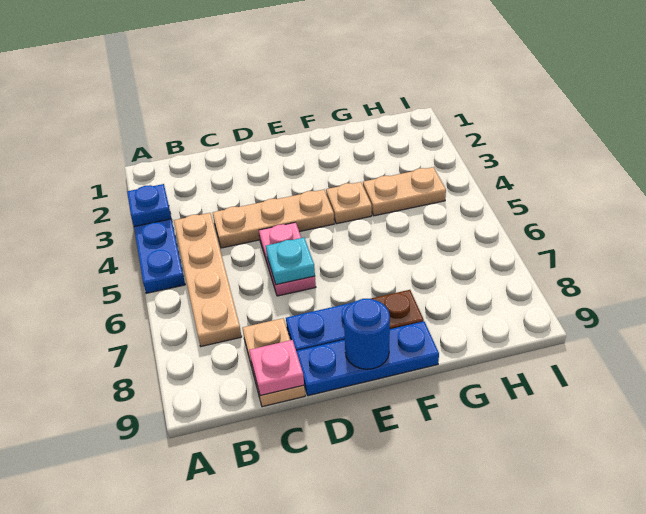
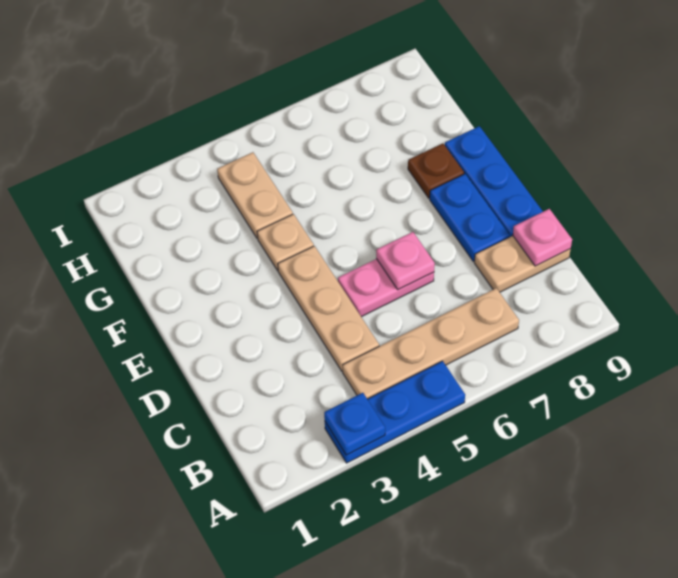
cyan plate D6 level 2 -> pink plate D6 level 2
blue round brick E9 level 2 -> none

